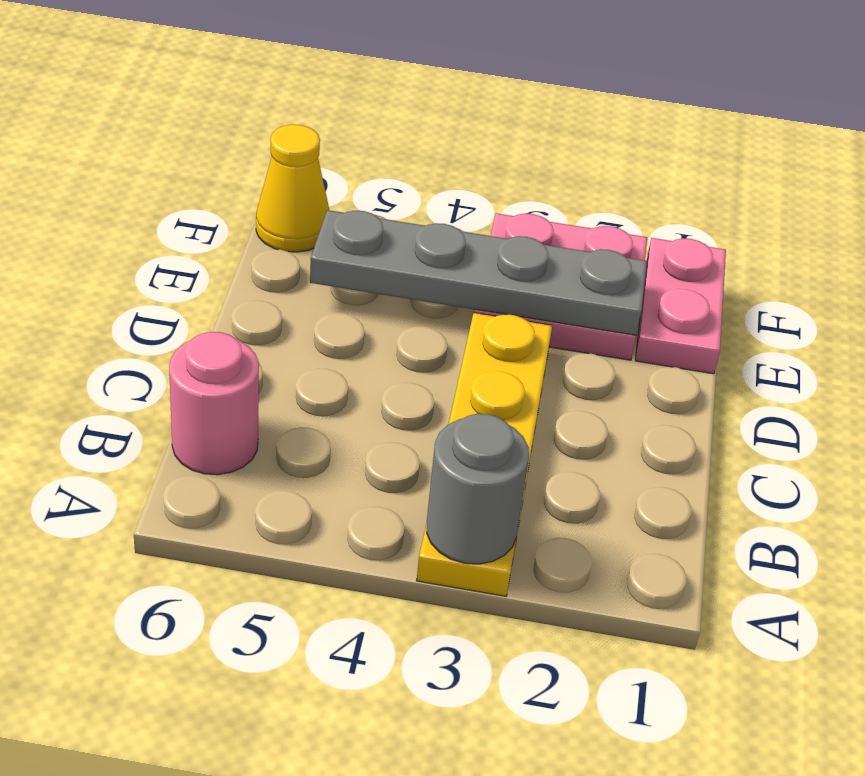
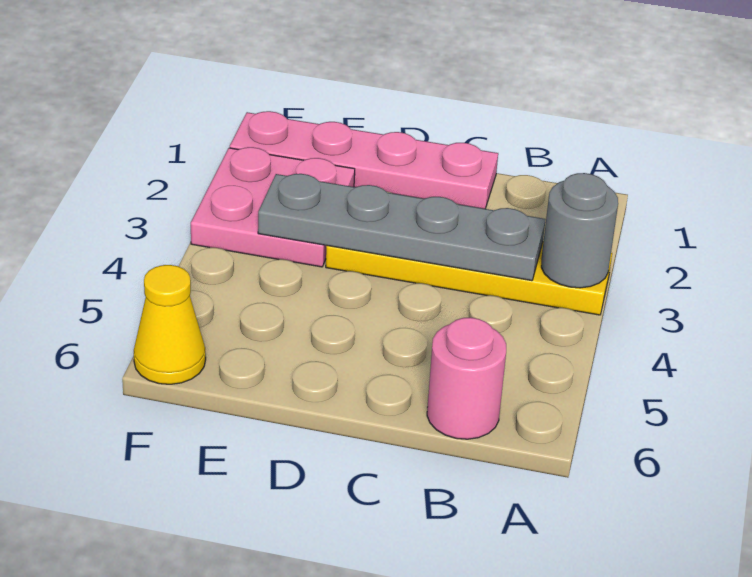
pink plate E1:F1 level 1 -> pink plate C1:F1 level 1
grey plate E2:E5 level 2 -> grey plate B3:E3 level 2

